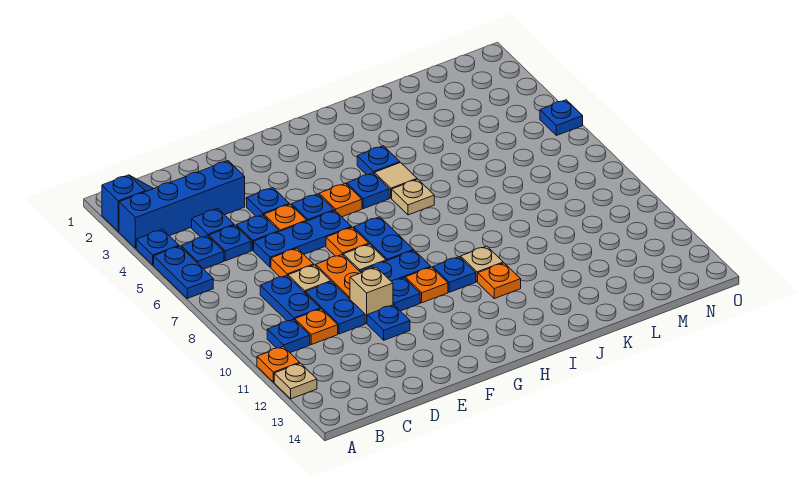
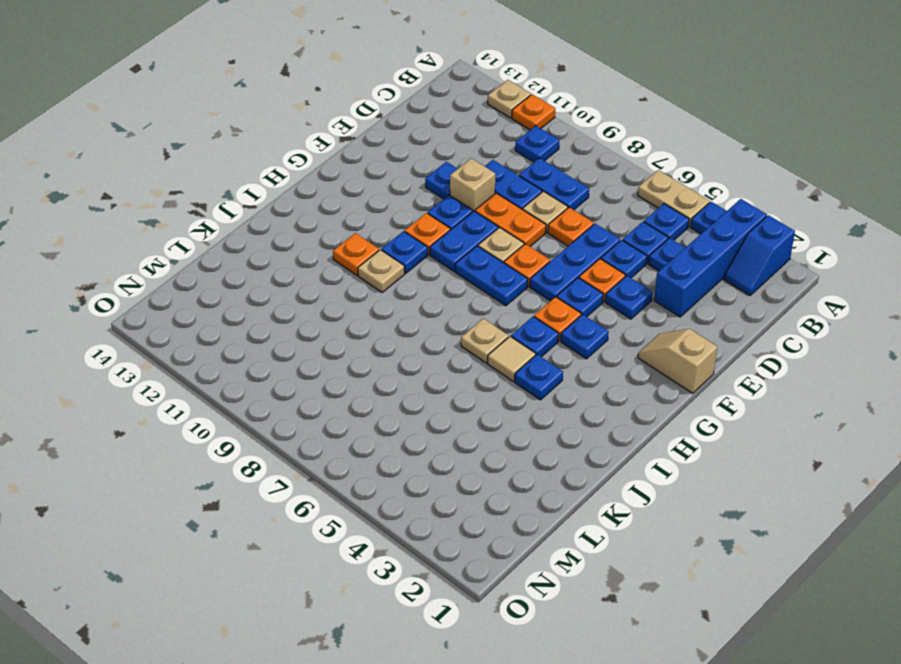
blue plate A5:A6 level 1 -> tan plate A5:A6 level 1
orange plate C10 level 1 -> none
none -> tan slope F1:F2 level 1 top 1
blue plate O5 level 1 -> blue plate G4 level 1

